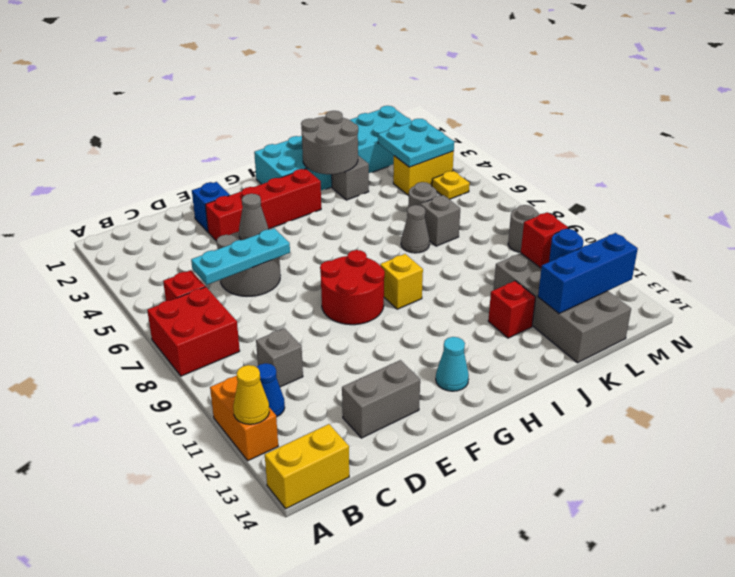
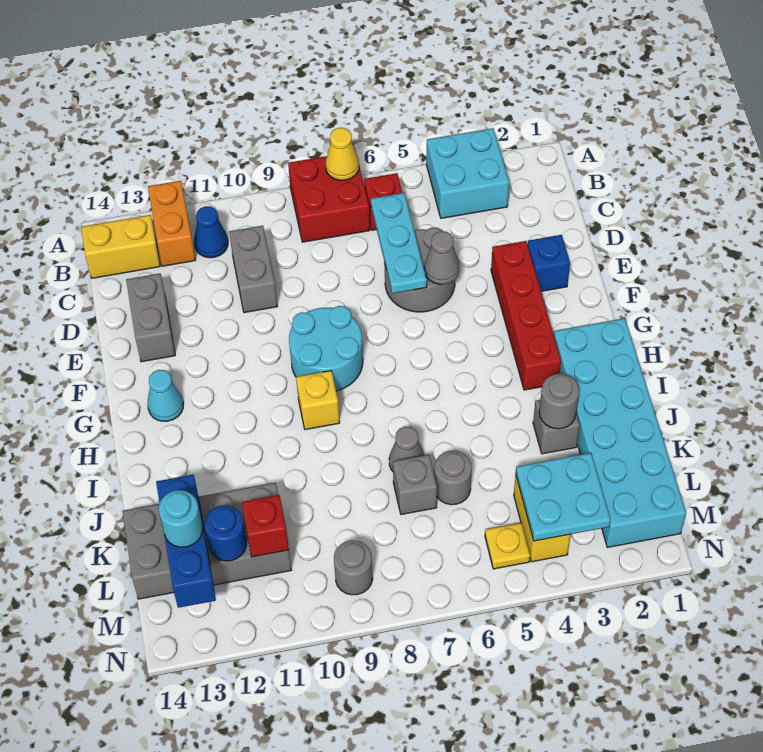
none -> cyan brick A3:B4 level 1
orange brick A11:A12 level 1 -> orange brick A12:B12 level 1
yellow cone A12 level 2 -> yellow cone A7 level 2
yellow brick A14:B14 level 1 -> yellow brick B13:B14 level 1
grey brick C10 level 1 -> grey brick C10:D10 level 1
red round brick F8:G9 level 1 -> cyan round brick F8:G9 level 1
grey round brick I2:J3 level 2 -> grey round brick J3 level 2
red brick J12 level 1 -> none
none -> cyan round brick L13 level 3

